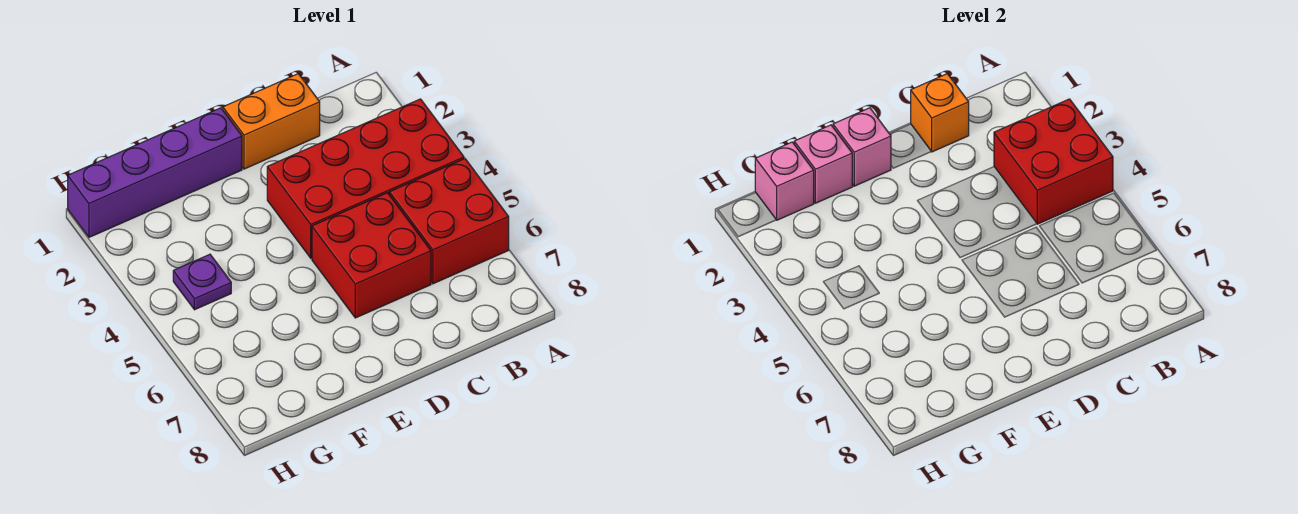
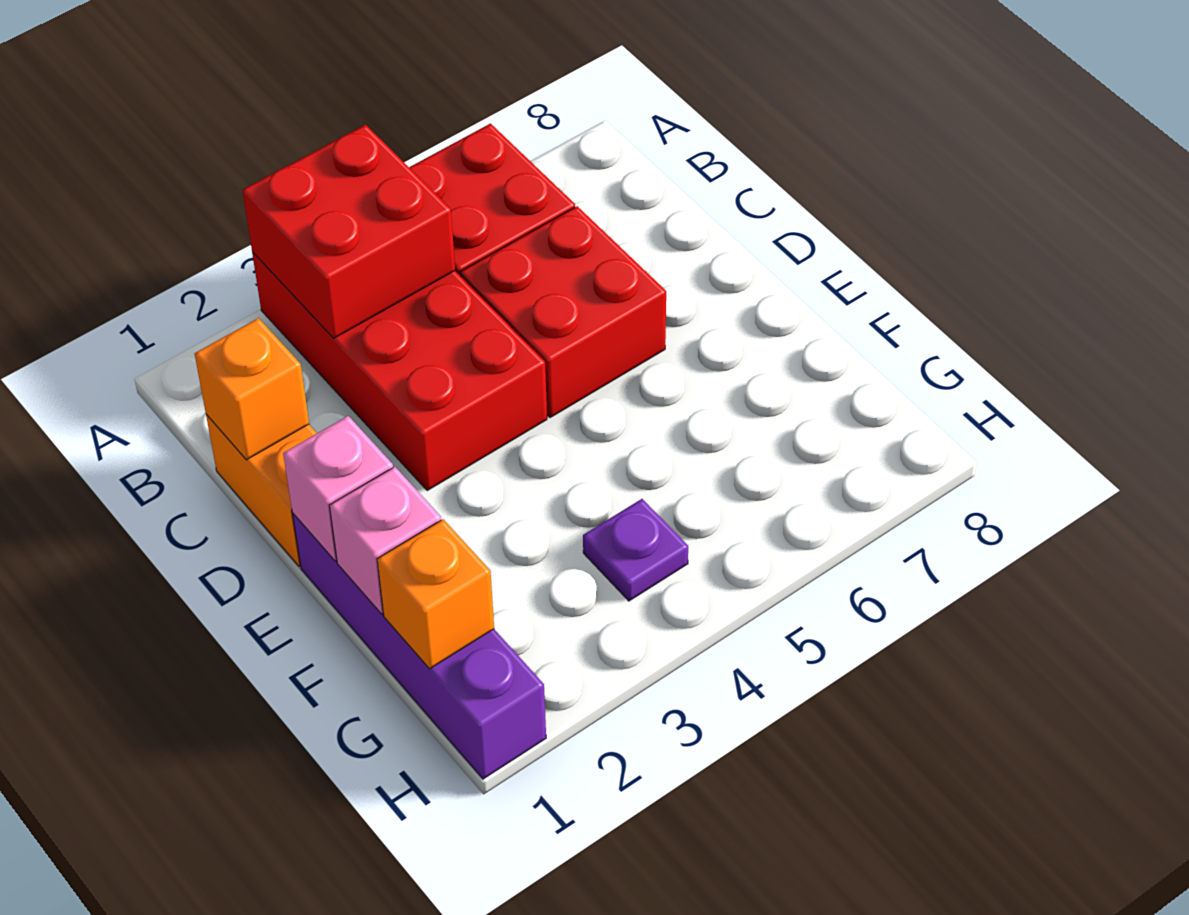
pink brick G1 level 2 -> orange brick G1 level 2

